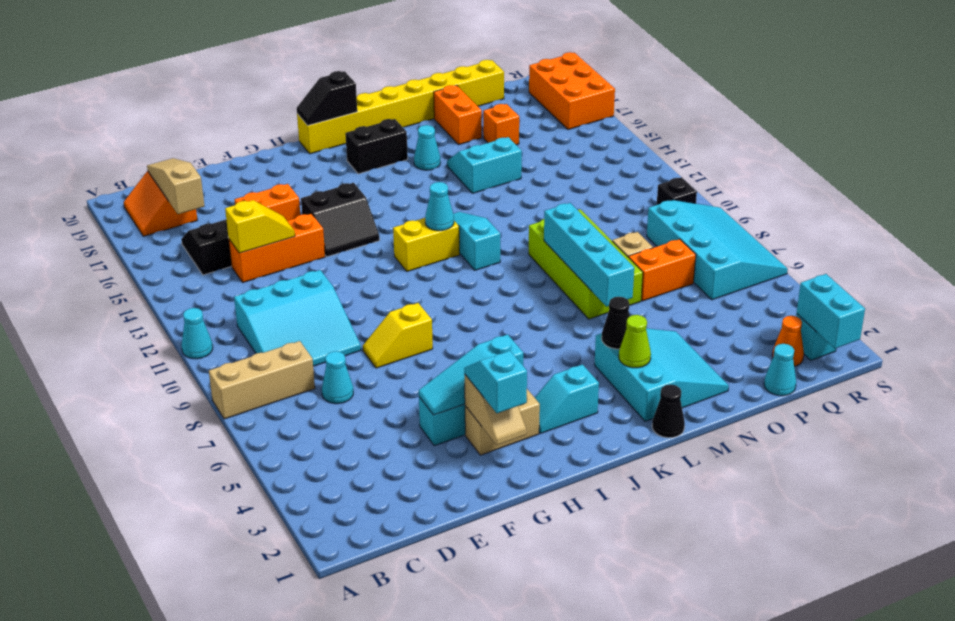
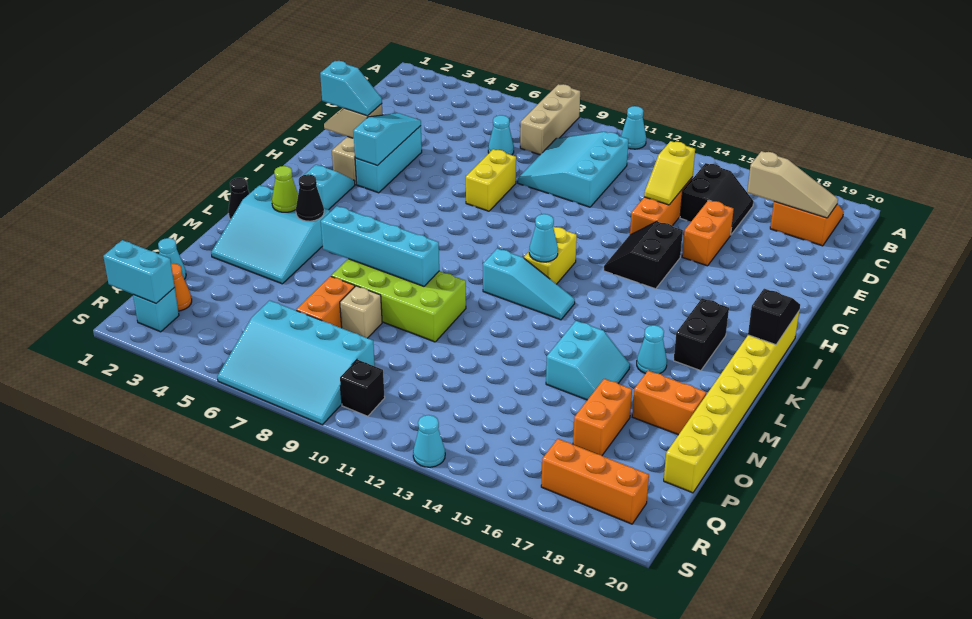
yellow slope F8:G8 level 1 top G -> yellow brick F8:G8 level 1
orange brick O17 level 1 -> orange brick O17:P17 level 1
orange brick R17:S19 level 1 -> orange brick R17:R19 level 1
none -> cyan cone S13 level 1

